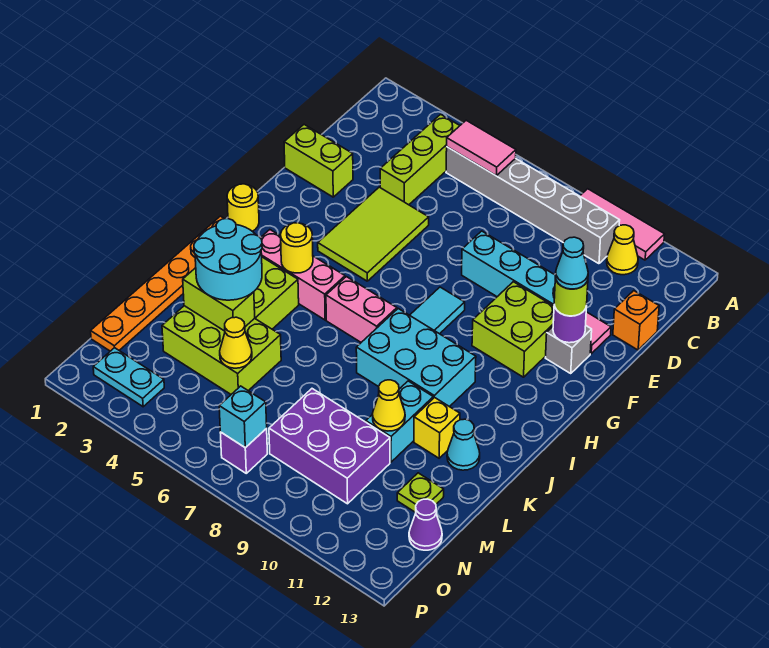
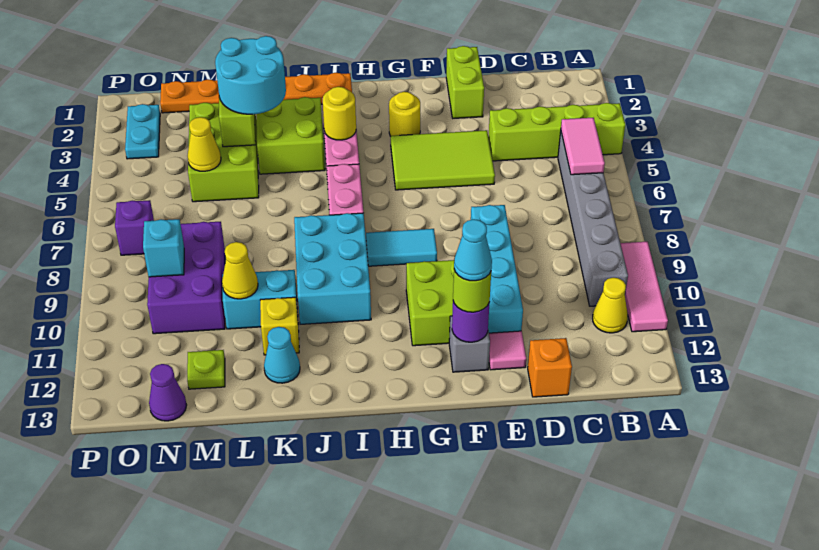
lime brick B4:D4 level 1 -> lime brick A4:D4 level 1
yellow round brick H1 level 1 -> yellow round brick G3 level 1
cyan brick O7 level 2 -> cyan brick N9 level 2

